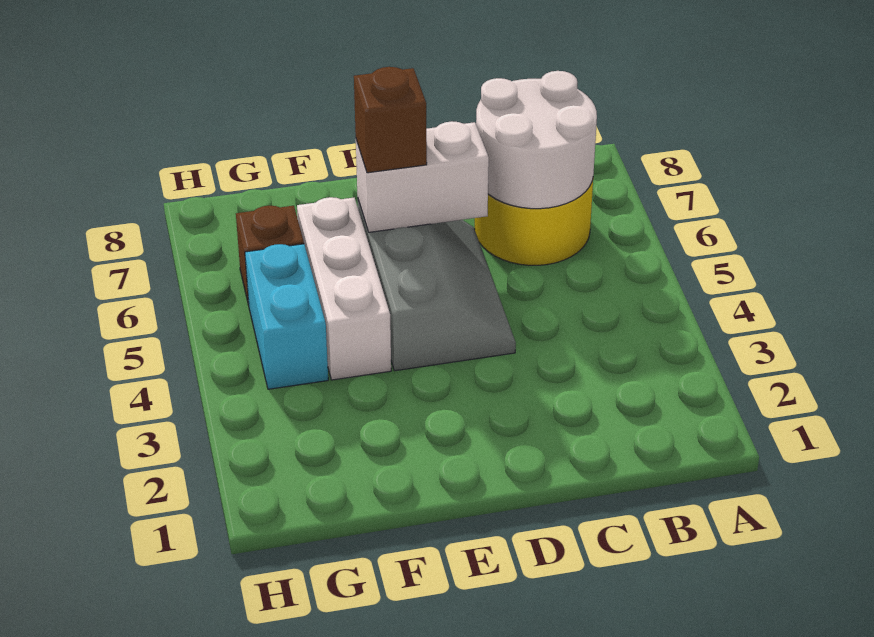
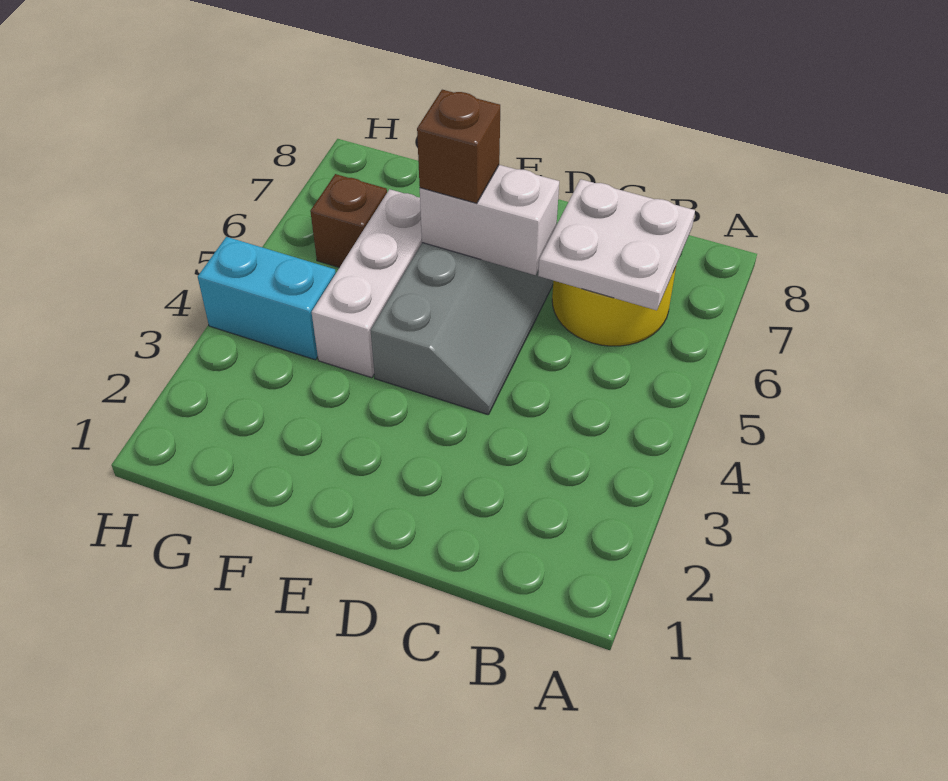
white round brick B6:C7 level 2 -> white plate B6:C7 level 2
cyan brick G4:G5 level 1 -> cyan brick G4:H4 level 1

